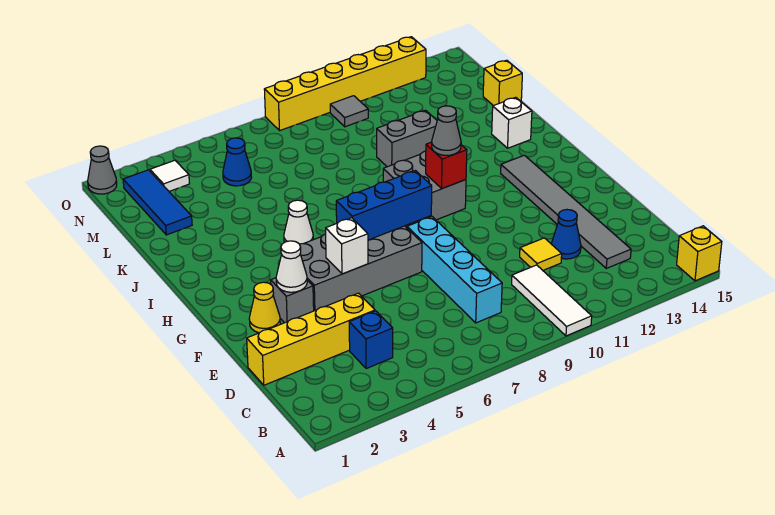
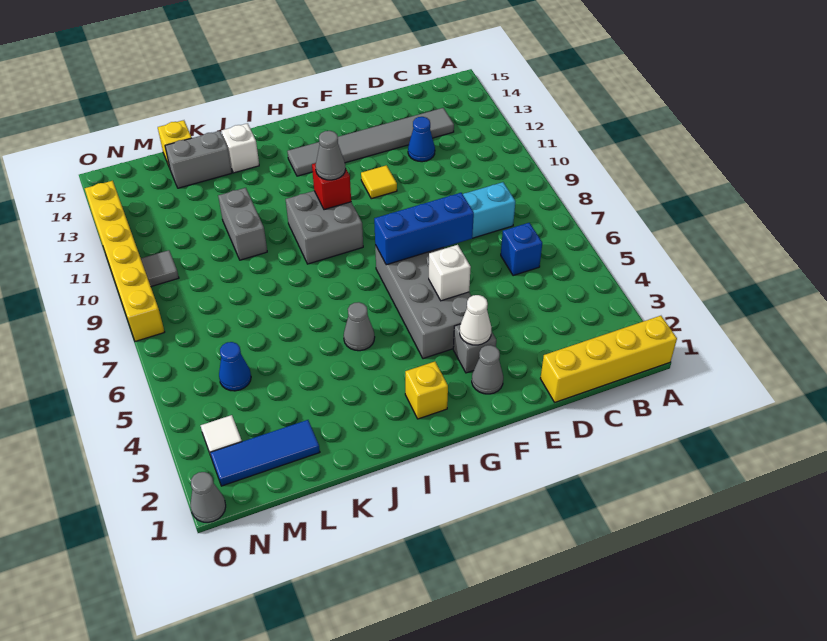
white tile A10:C10 level 1 -> none
yellow brick A15 level 1 -> yellow brick H2 level 1
blue brick C4 level 1 -> blue brick C6 level 1
yellow brick D1:D4 level 1 -> yellow brick A1:D1 level 1
yellow tile D11 level 1 -> yellow tile F11 level 1
yellow cone F2 level 1 -> grey cone F2 level 1
blue brick G6:G8 level 2 -> blue brick E7:G7 level 2
white cone I5 level 1 -> grey cone I5 level 1
none -> grey brick K14:L14 level 1

